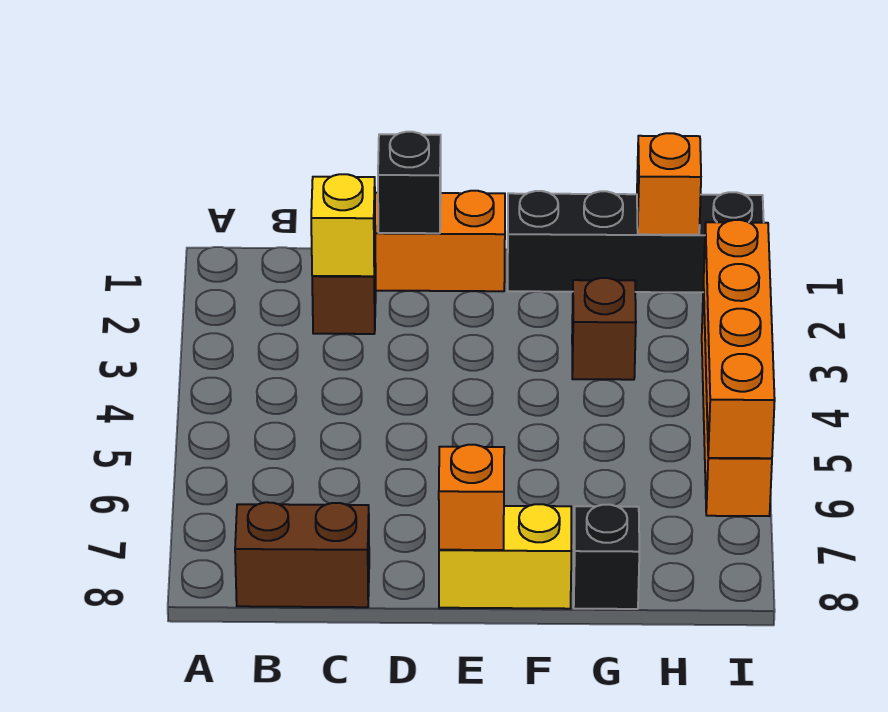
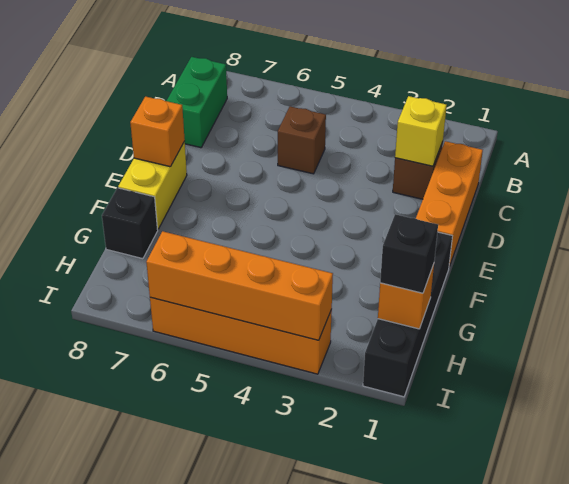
brown brick B8:C8 level 1 -> green brick B8:C8 level 1
black brick D1 level 2 -> black brick H1 level 3
brown brick G3 level 1 -> brown brick C5 level 1

